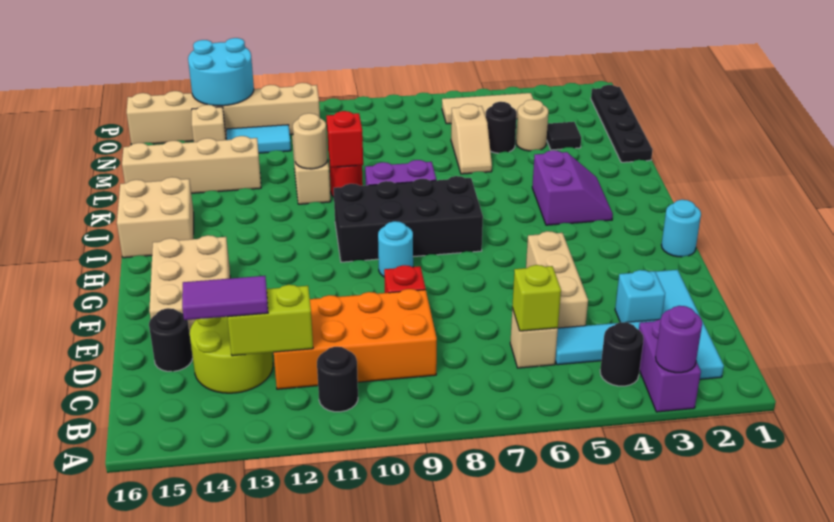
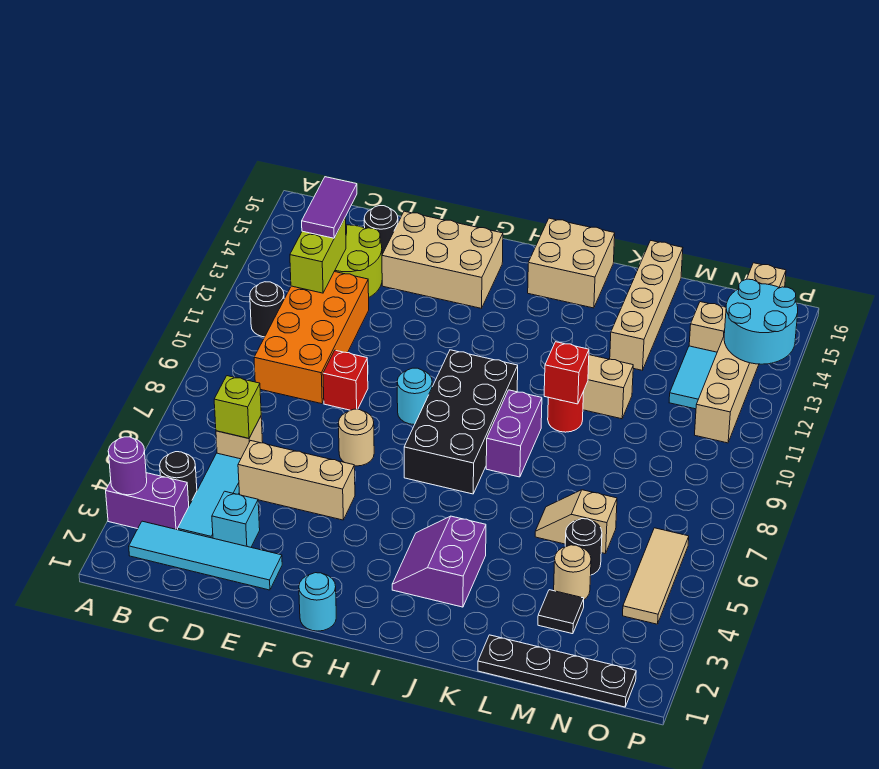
purple slope I3:J4 level 1 top 4 -> purple slope I3:J4 level 1 top J
tan round brick K11 level 2 -> tan round brick F7 level 1

